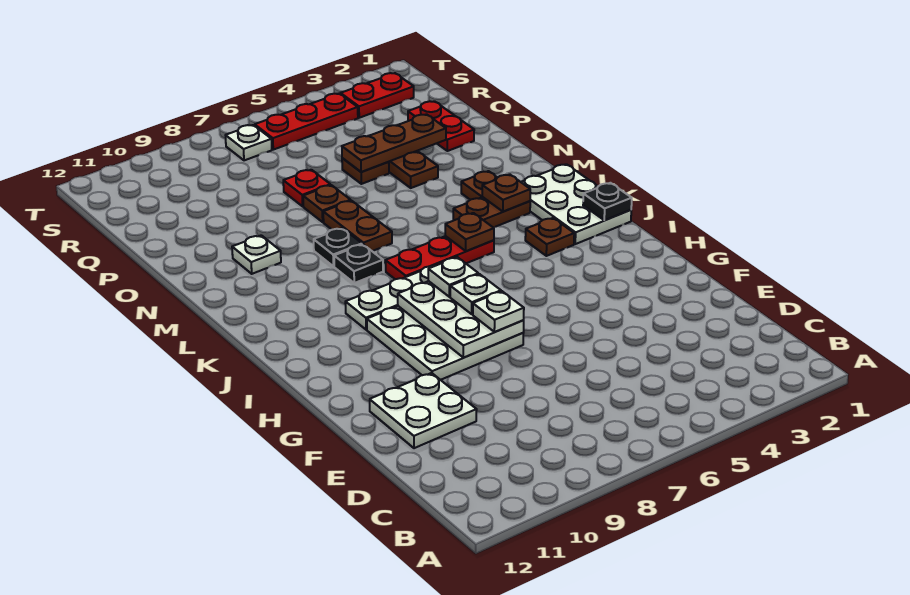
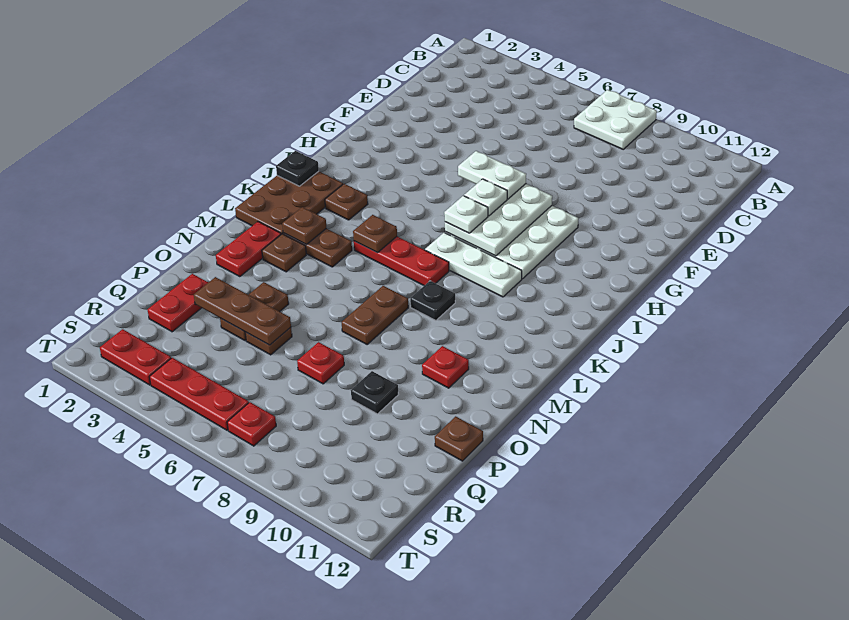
white plate E10:F11 level 1 -> white plate A7:B8 level 1
white plate G7 level 3 -> white plate G6:G7 level 3
white plate J1:L2 level 1 -> brown plate J1:L2 level 1
none -> red plate M2:N2 level 1
black plate M8 level 1 -> black plate P9 level 1
white plate N10 level 1 -> red plate N10 level 1
brown plate O7 level 1 -> brown plate P12 level 1
white plate S7 level 1 -> red plate S7 level 1

